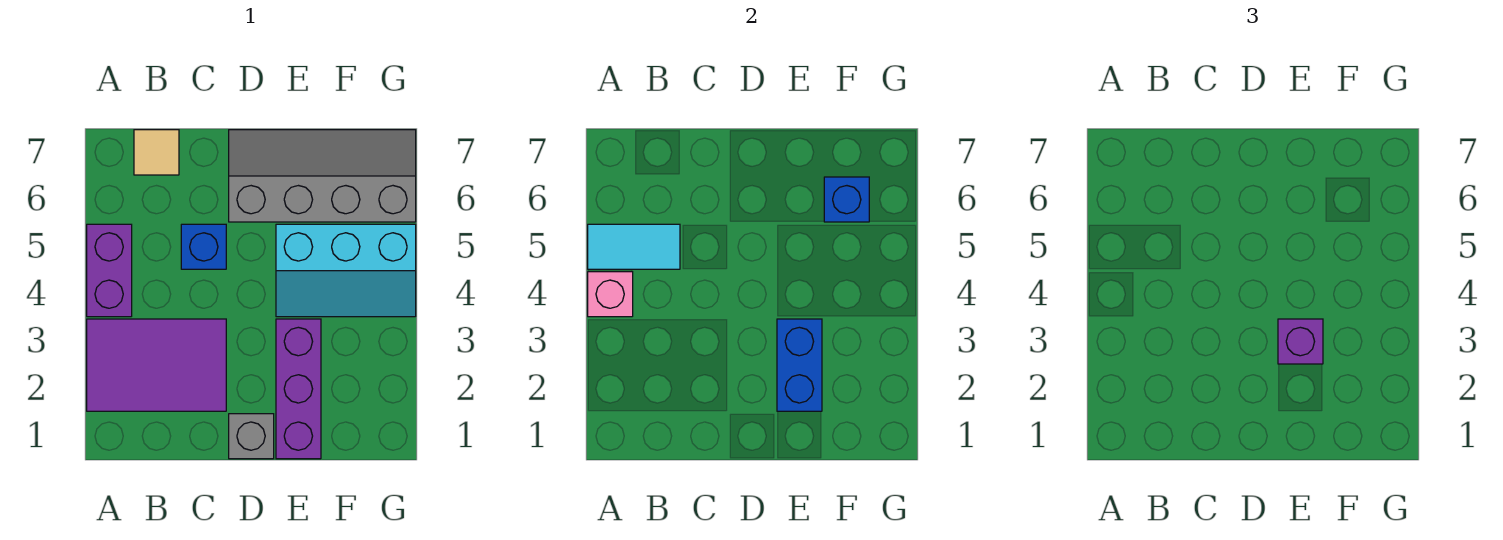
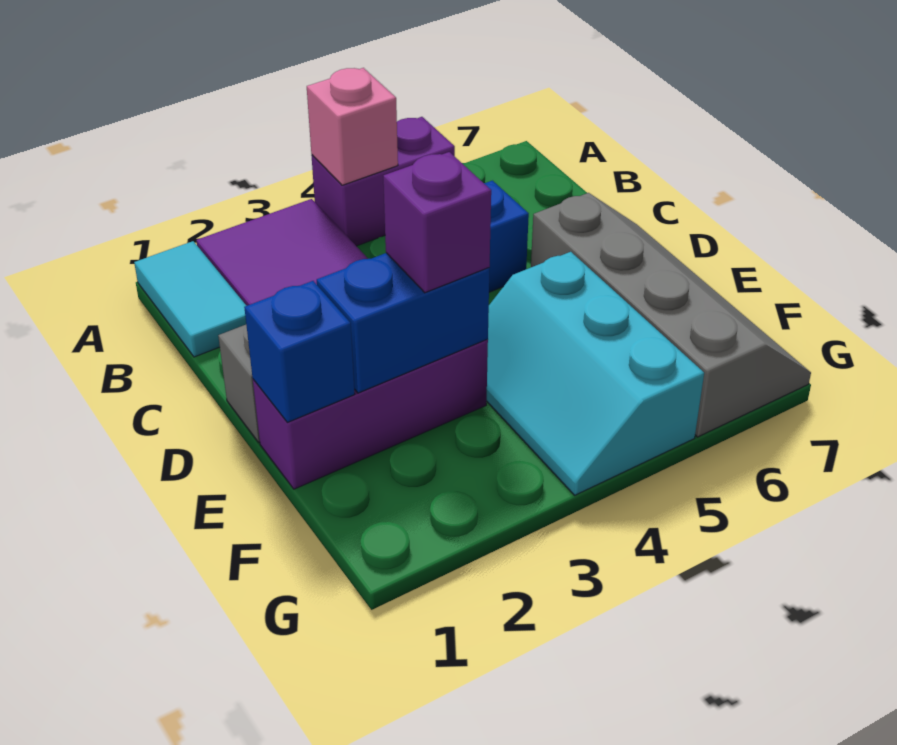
cyan tile A5:B5 level 2 -> cyan tile A1:B1 level 1
tan tile B7 level 1 -> none
blue brick F6 level 2 -> blue brick E1 level 2

